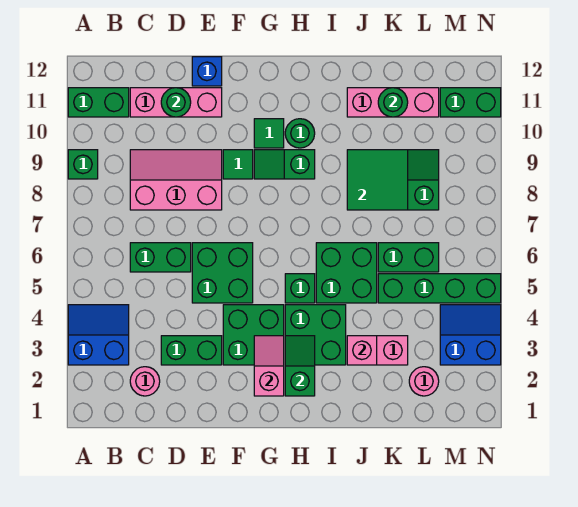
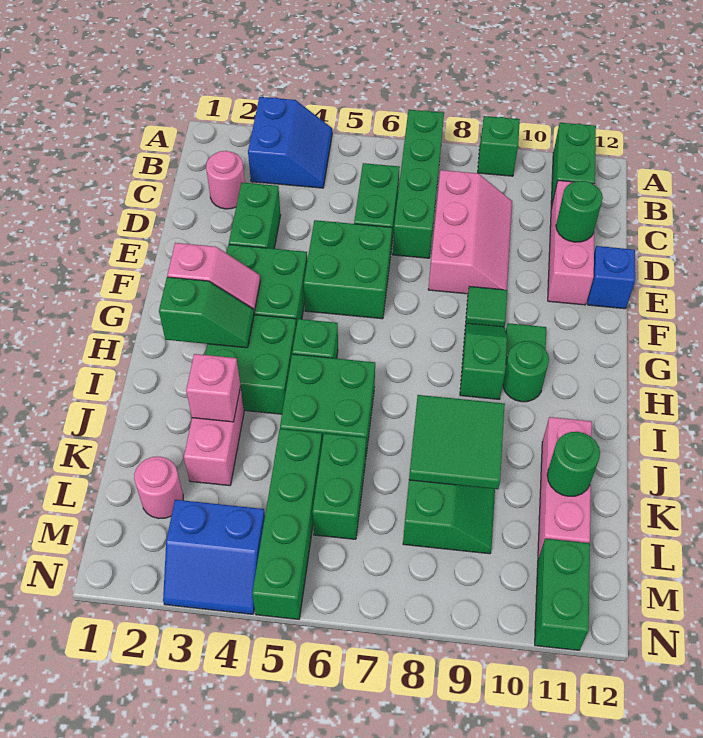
none -> green brick A7:D7 level 1
blue slope M3:N4 level 1 top 3 -> blue slope M3:N4 level 1 top M

